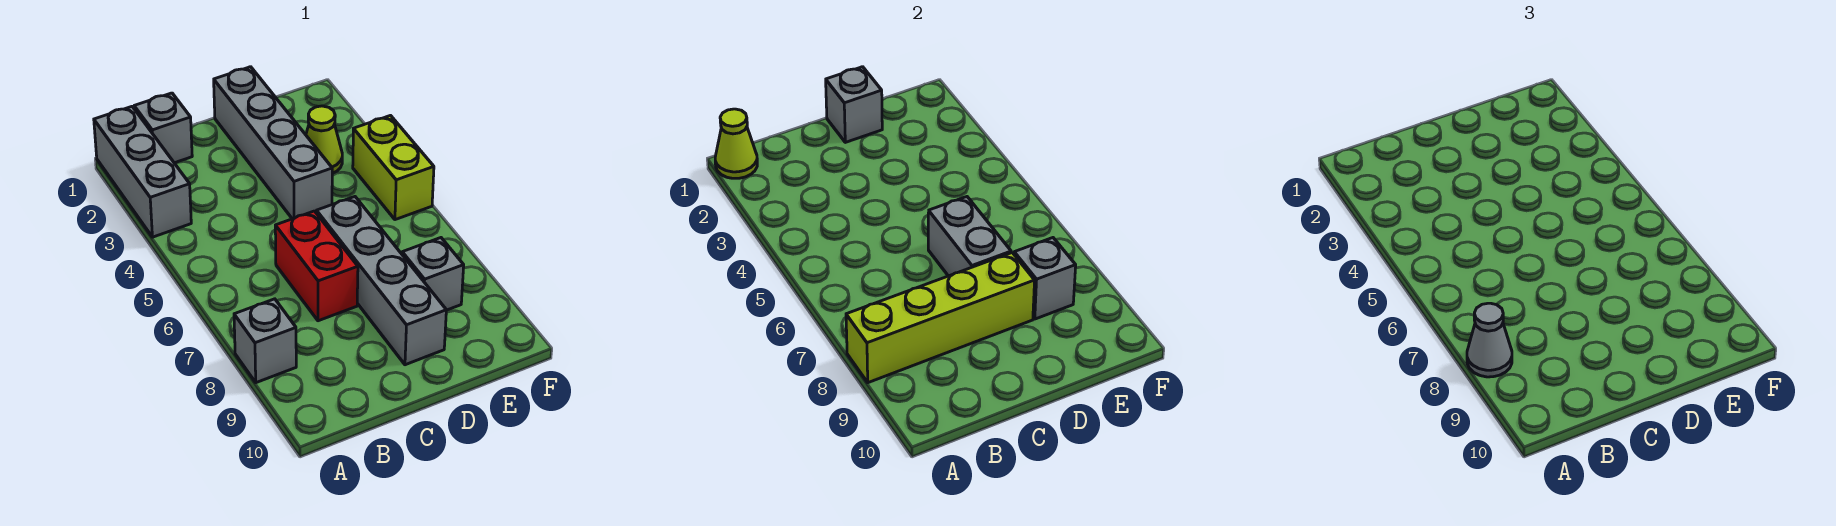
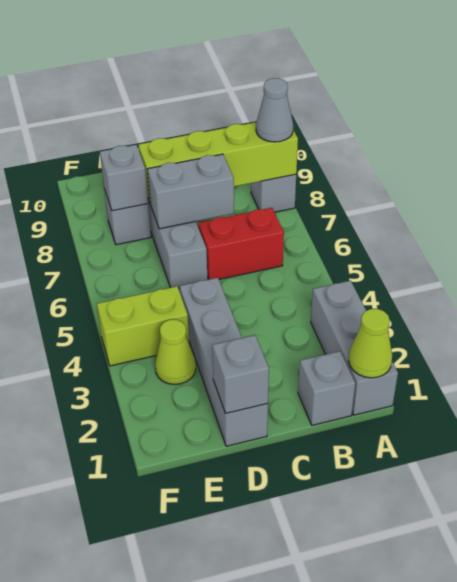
red brick C6:C7 level 1 -> red brick B6:C6 level 1
grey brick D6:D7 level 2 -> grey brick C7:D7 level 2
lime brick F4:F5 level 1 -> lime brick E4:F4 level 1

